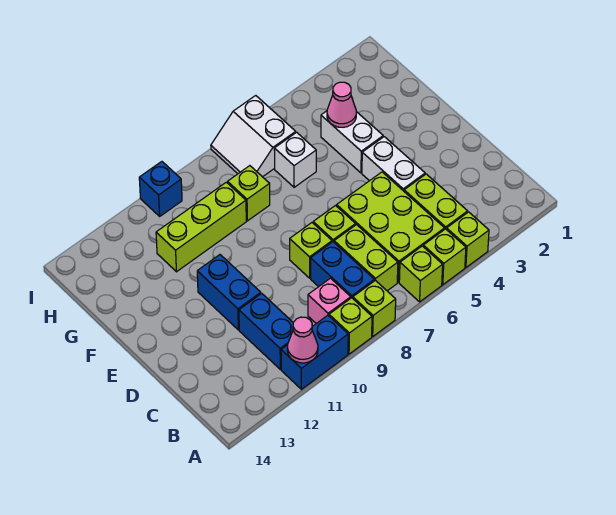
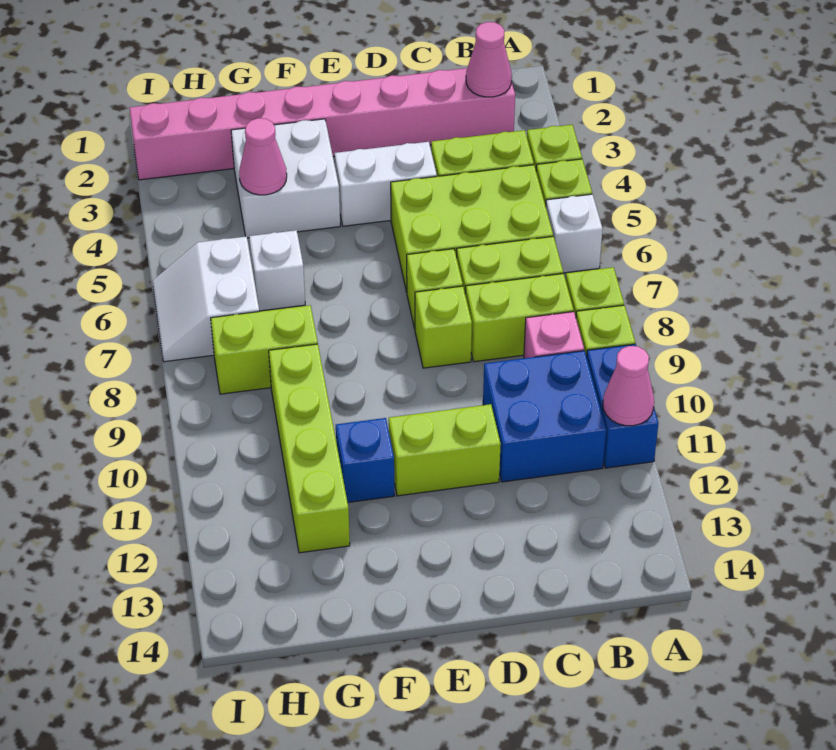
lime brick A6 level 1 -> white brick A6 level 1
none -> pink brick B2:I2 level 1
none -> pink cone B2 level 2
blue brick B8:C8 level 1 -> lime brick B8:C8 level 1
blue brick B11:C11 level 1 -> blue brick B10:C11 level 1
blue brick D11:E11 level 1 -> lime brick D11:E11 level 1
white brick F4:G4 level 1 -> white brick F3:G4 level 1
lime brick G8 level 1 -> lime brick G8:H8 level 1
lime brick G9:G11 level 1 -> lime brick G9:G12 level 1
white slope H6:I7 level 1 top 6 -> white slope H6:I7 level 1 top H
blue brick I10 level 1 -> blue brick F11 level 1

